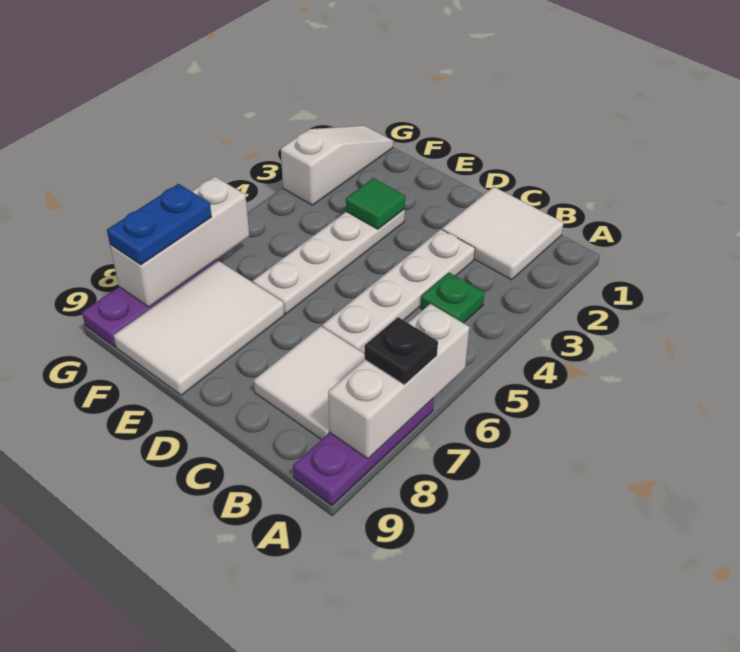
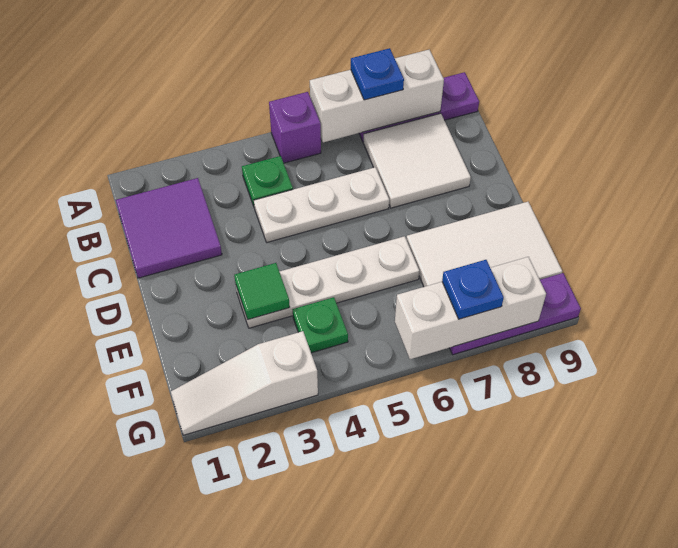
none -> purple brick A5 level 1
black plate A7 level 3 -> blue plate A7 level 3
white tile B1:C2 level 1 -> purple tile B1:C2 level 1
white plate C3:C6 level 1 -> white plate C4:C6 level 1
none -> green plate F4 level 1
blue plate G7:G8 level 3 -> blue plate G7 level 3

